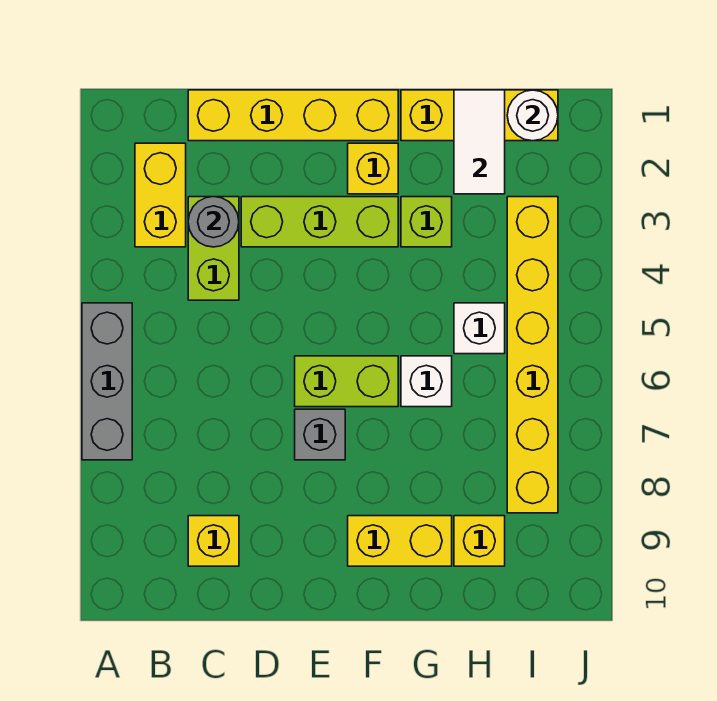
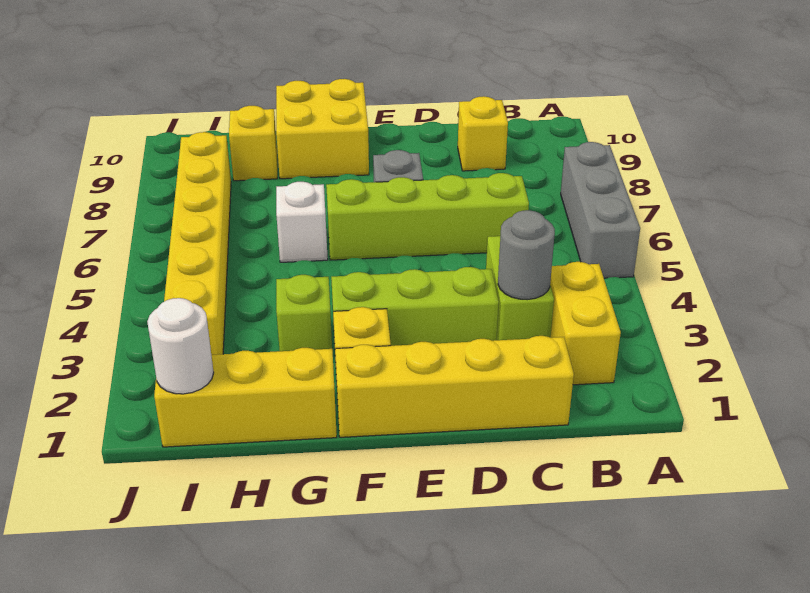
lime brick E6:F6 level 1 -> lime brick C6:F6 level 1
yellow brick F9:G9 level 1 -> yellow brick F9:G10 level 1
white tile H1:H2 level 2 -> none
white brick H5 level 1 -> none

